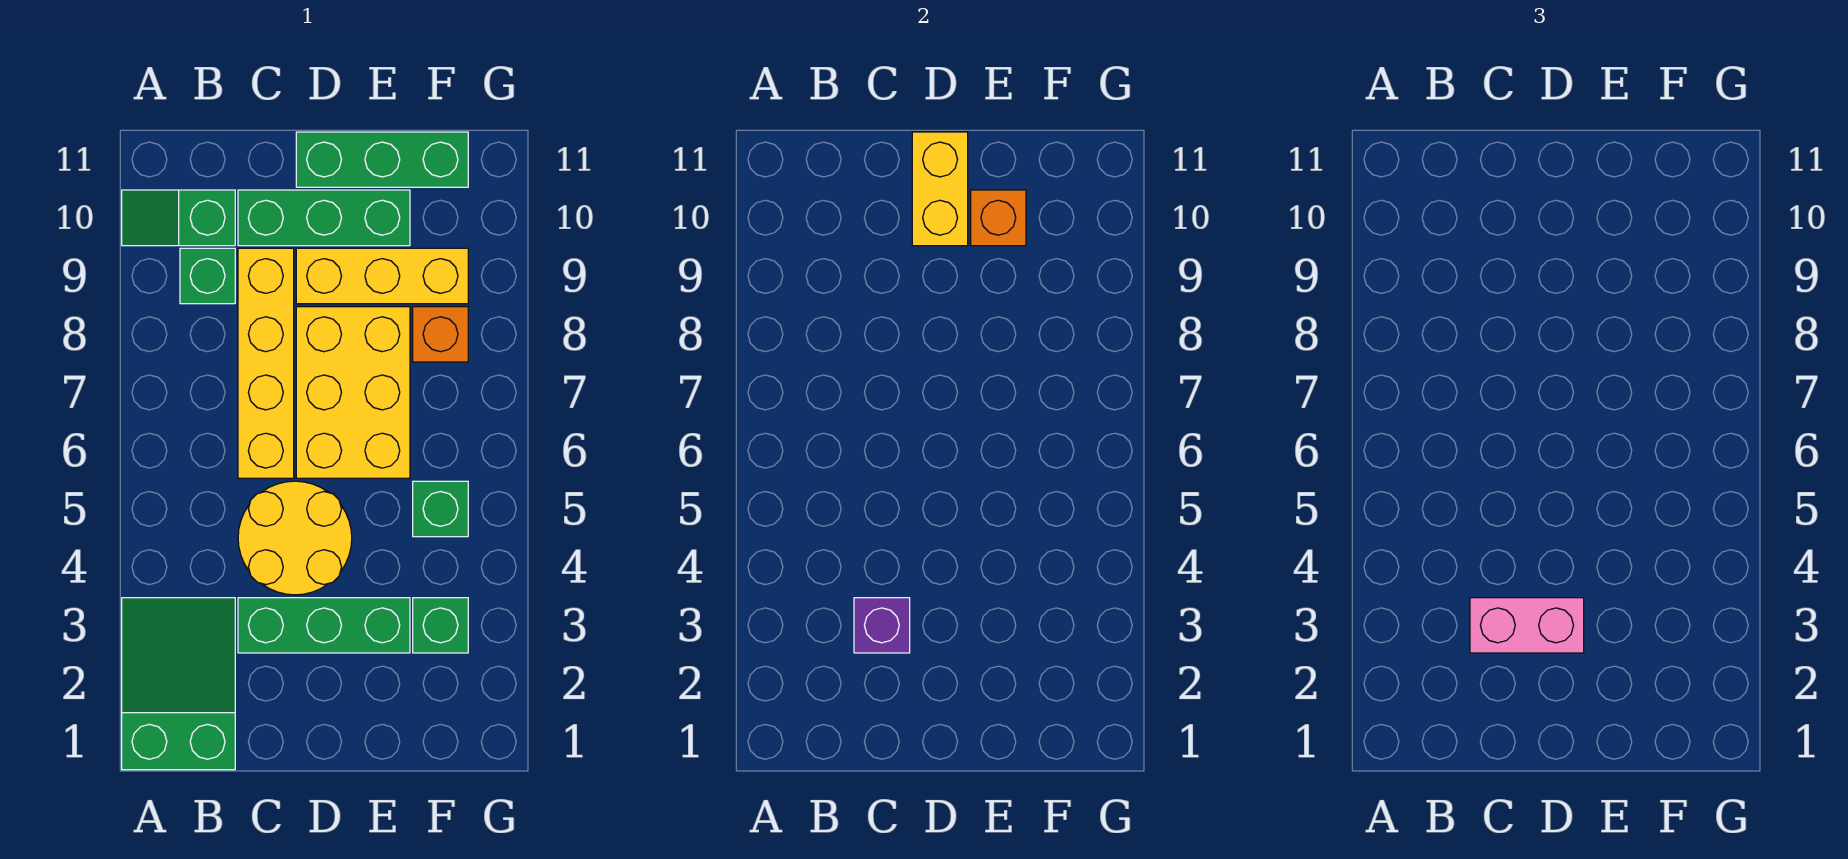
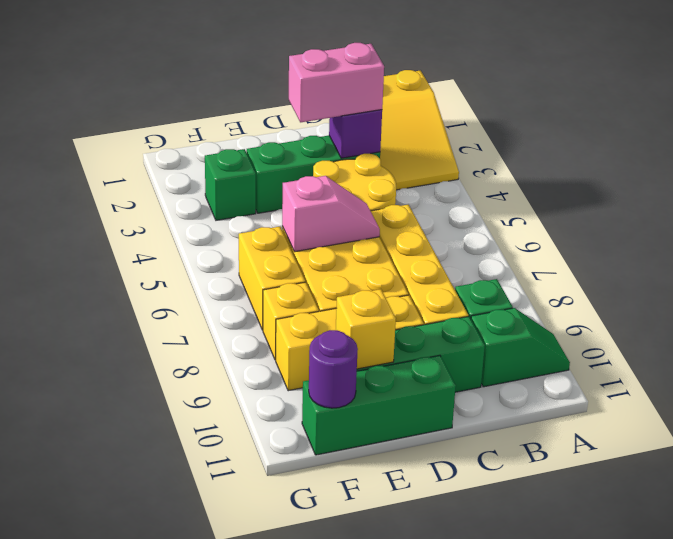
green slope A1:B3 level 1 top 1 -> yellow slope A1:B3 level 1 top 1
none -> pink slope D6:E6 level 2 top E
yellow brick D10:D11 level 2 -> yellow brick F6:F7 level 1
orange brick E10 level 2 -> yellow brick E10 level 2
green brick F5 level 1 -> none
orange brick F8 level 1 -> yellow brick F8 level 1
none -> purple round brick F11 level 2

